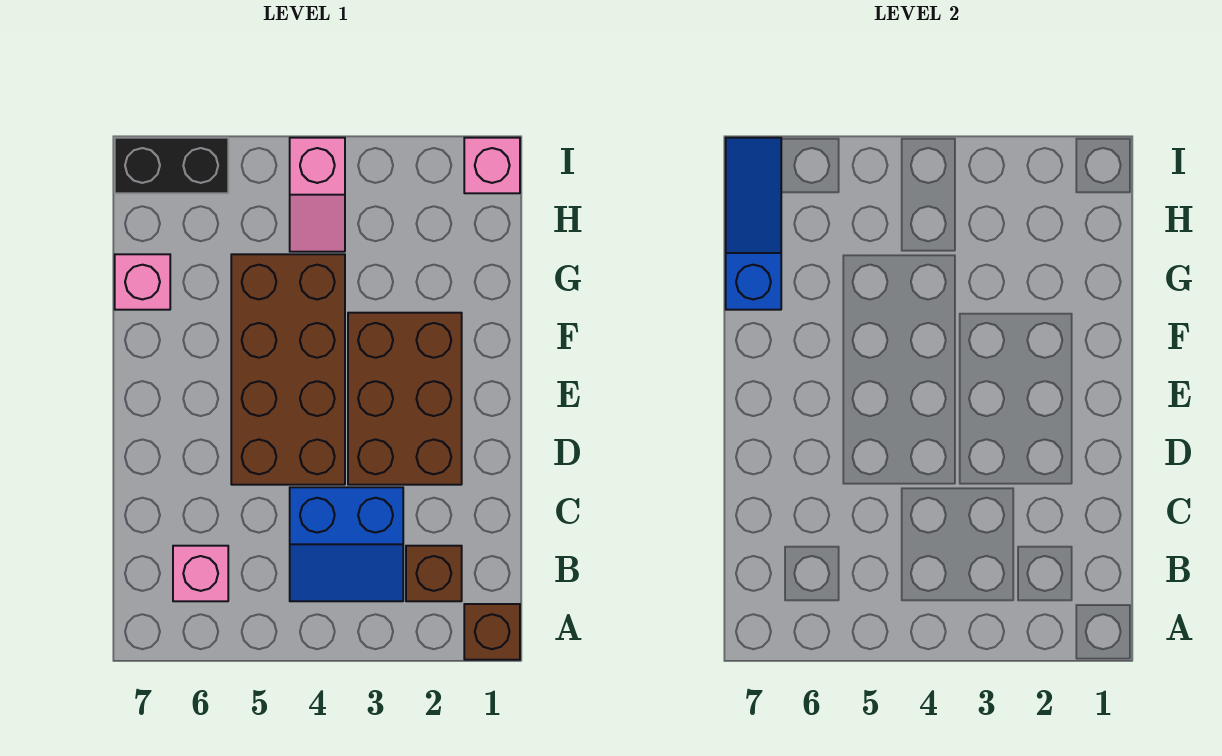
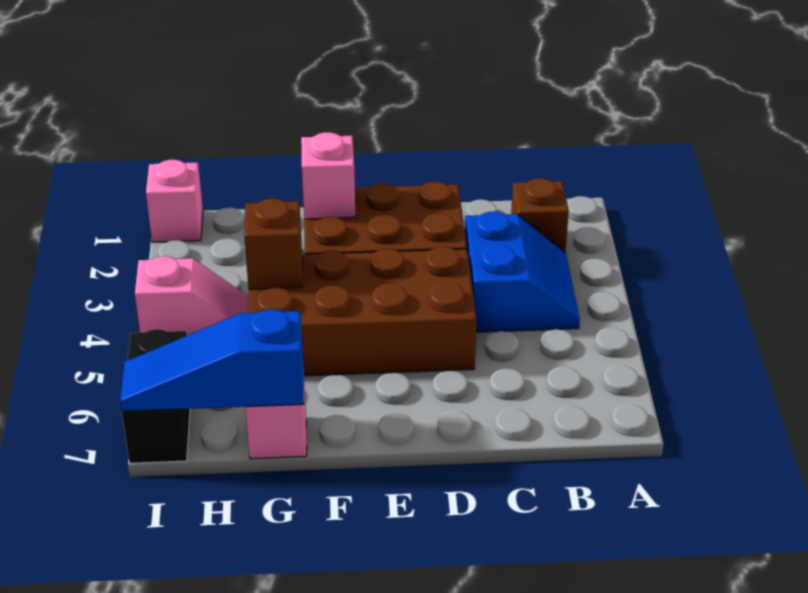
brown brick A1 level 1 -> brown brick G4 level 2
pink brick B6 level 1 -> pink brick F2 level 2

